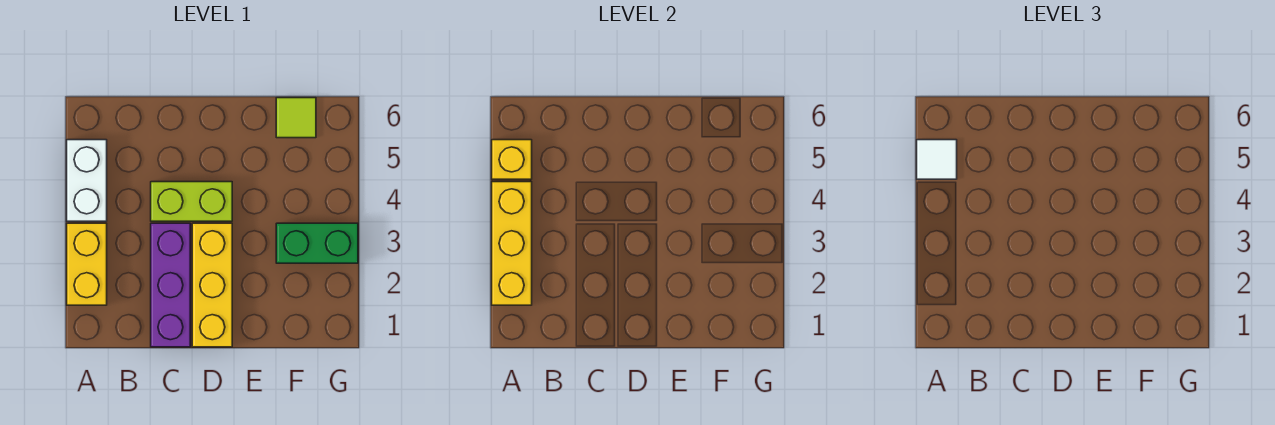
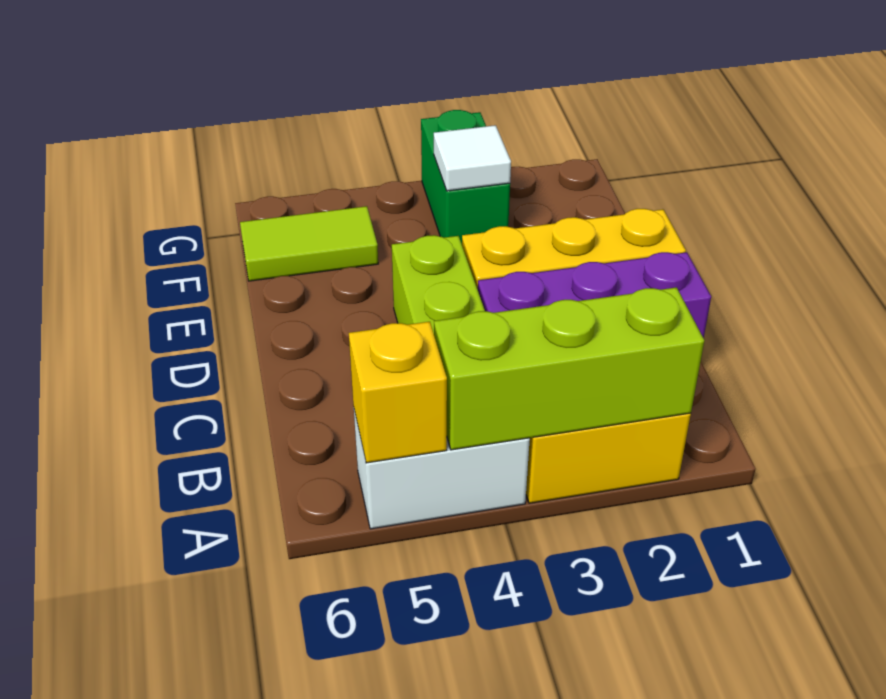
yellow brick A2:A4 level 2 -> lime brick A2:A4 level 2
white tile A5 level 3 -> white tile F3 level 2
lime tile F6 level 1 -> lime tile F5:F6 level 1

